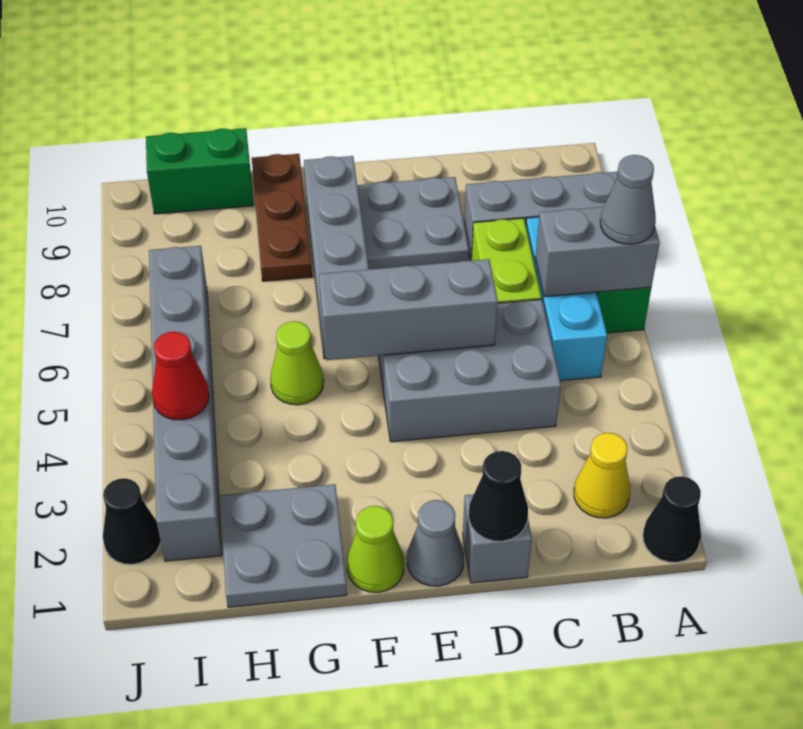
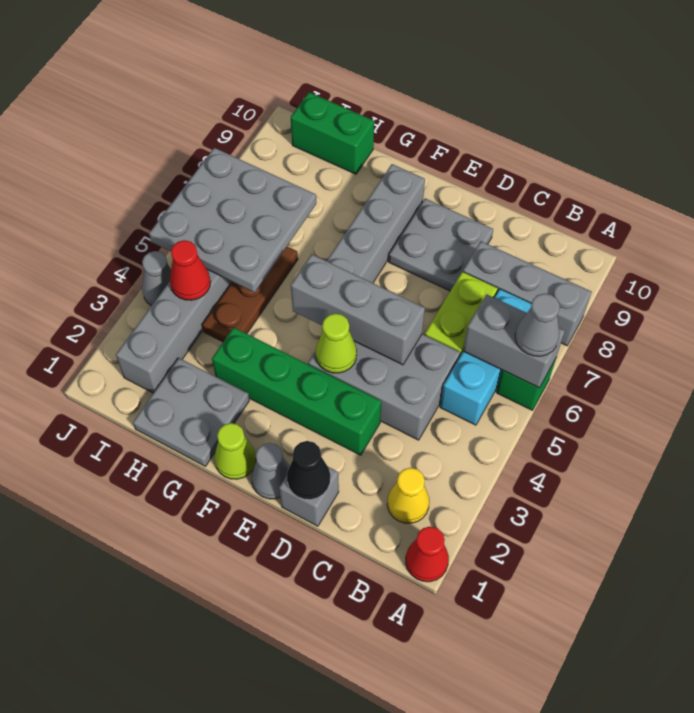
black cone A1 level 1 -> red cone A1 level 1
none -> green brick D3:G3 level 1
lime cone G5 level 1 -> lime cone E4 level 2
brown plate G8:G10 level 1 -> brown plate H4:H6 level 1
none -> grey plate H5:J7 level 2
black cone J2 level 1 -> none
none -> grey cone J4 level 1

